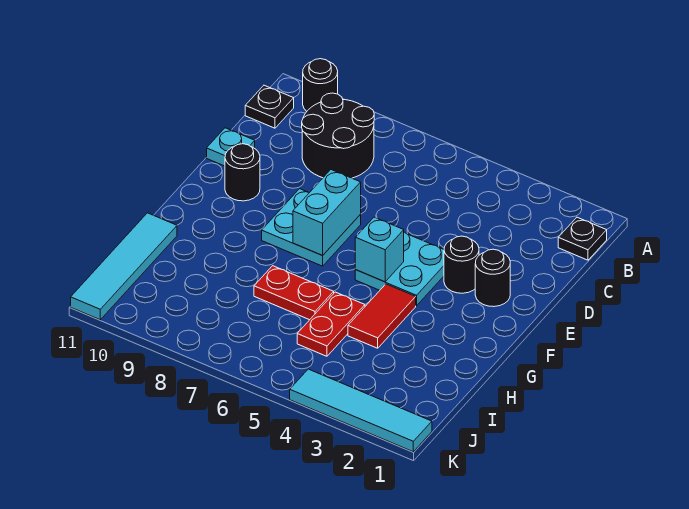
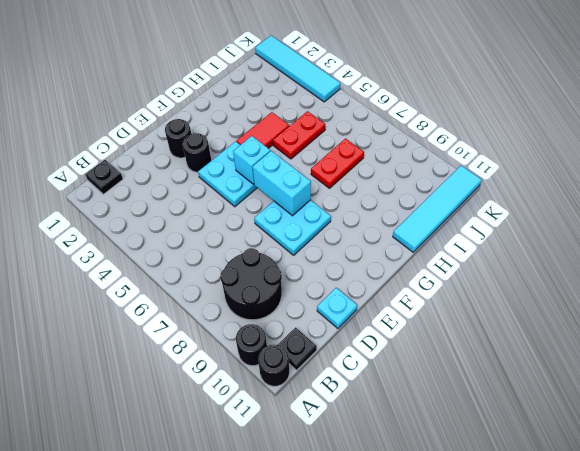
cyan brick E7:F7 level 2 -> cyan brick F6:F7 level 2
black round brick E10 level 1 -> black round brick A11 level 1
red plate H6:H7 level 1 -> red plate H7:I7 level 1

